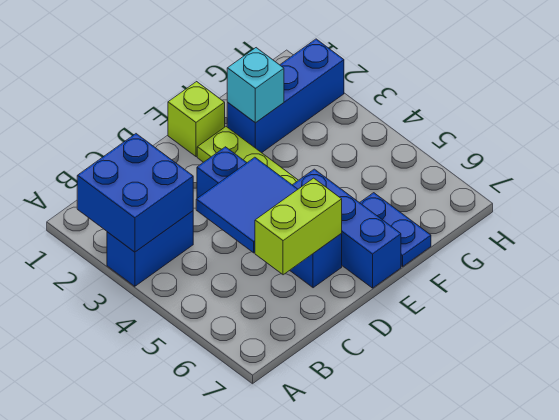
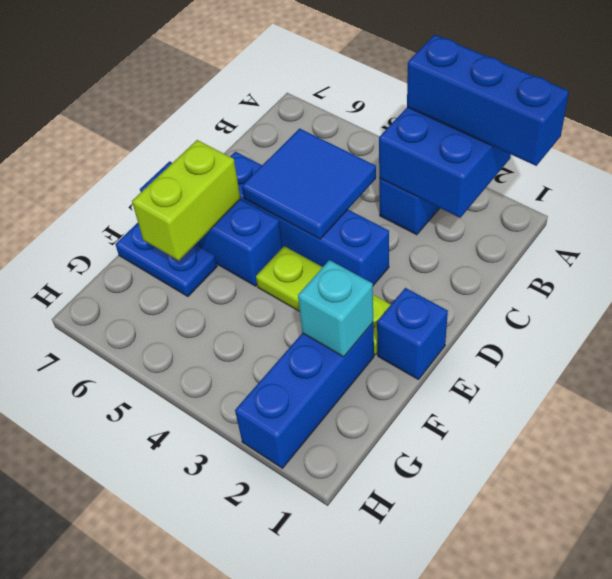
none -> blue brick A1:A3 level 3
lime brick C6:D6 level 2 -> lime brick E6:F6 level 2
lime brick E1 level 1 -> blue brick E1 level 1

